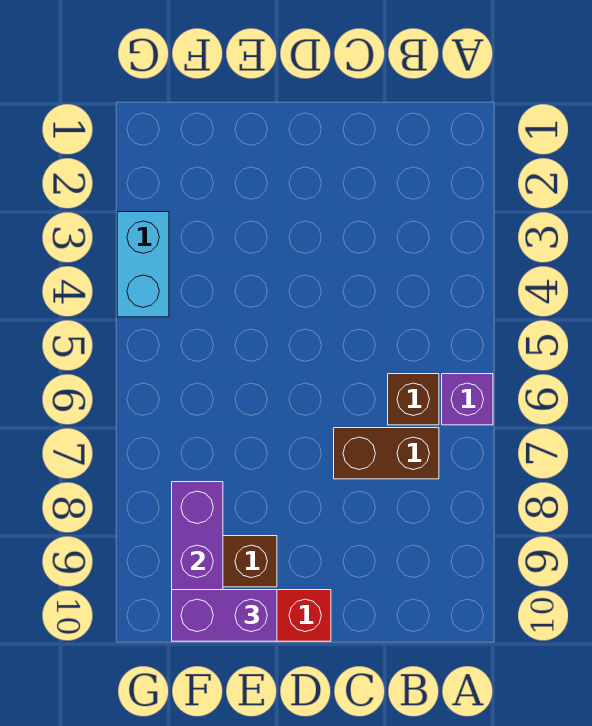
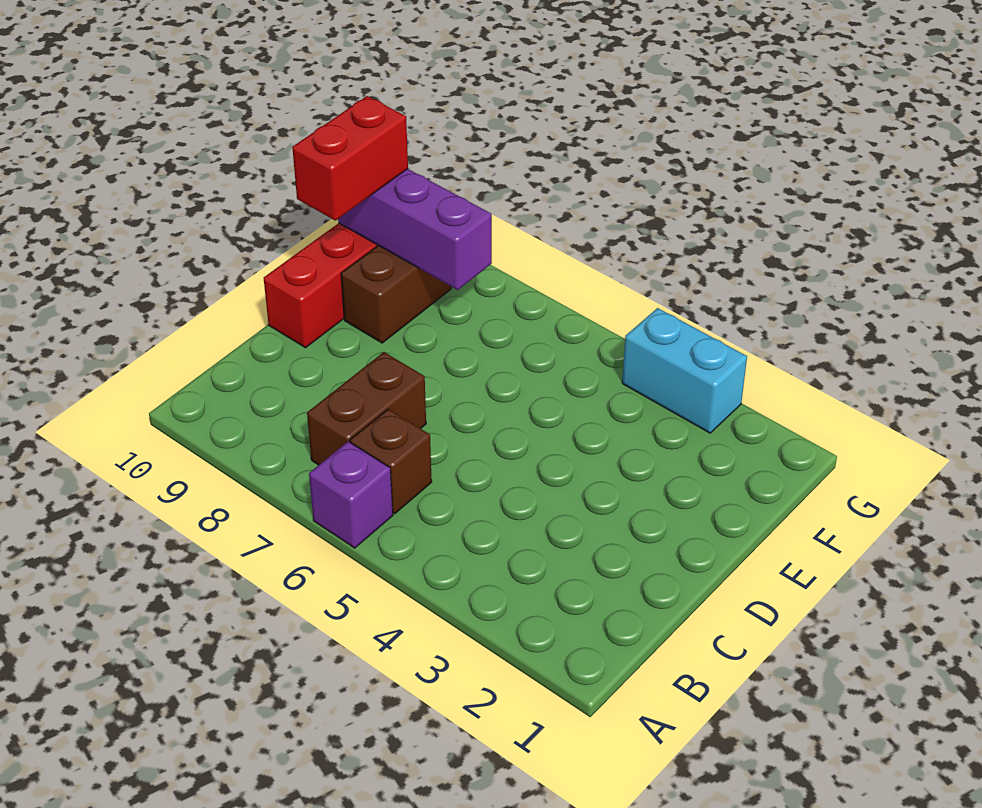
purple brick E10:F10 level 3 -> red brick E10:F10 level 3

